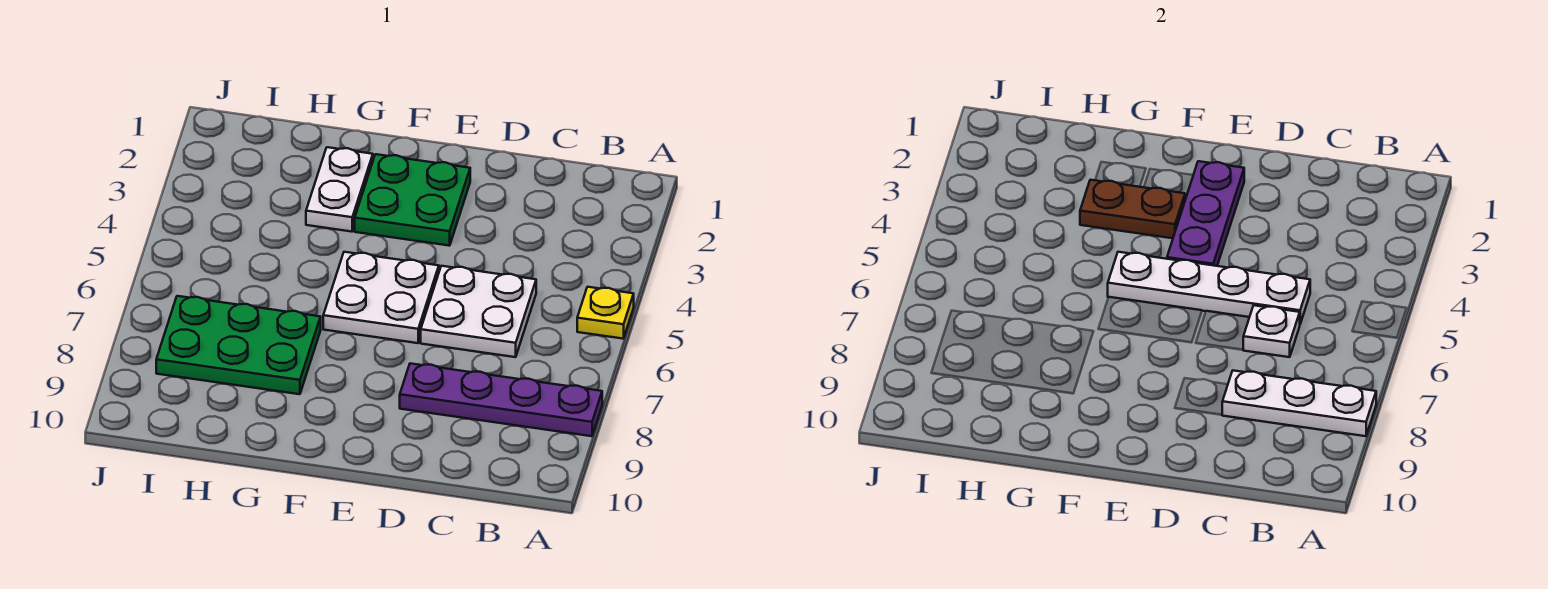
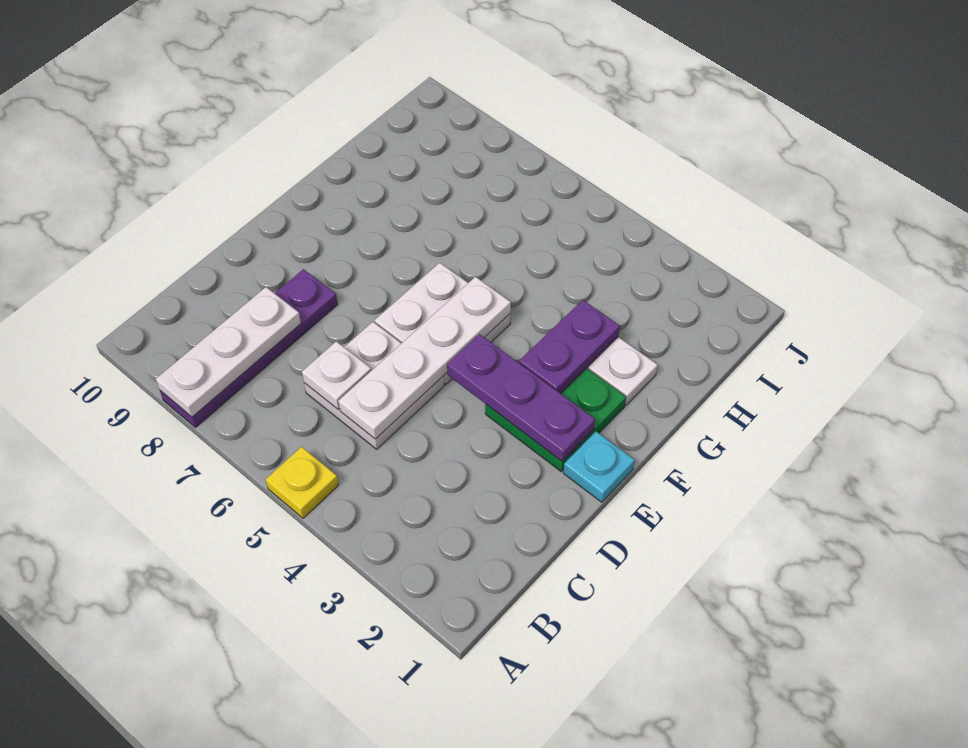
none -> cyan plate E1 level 1
brown plate F3:G3 level 2 -> purple plate F3:G3 level 2
green plate G7:I8 level 1 -> none

